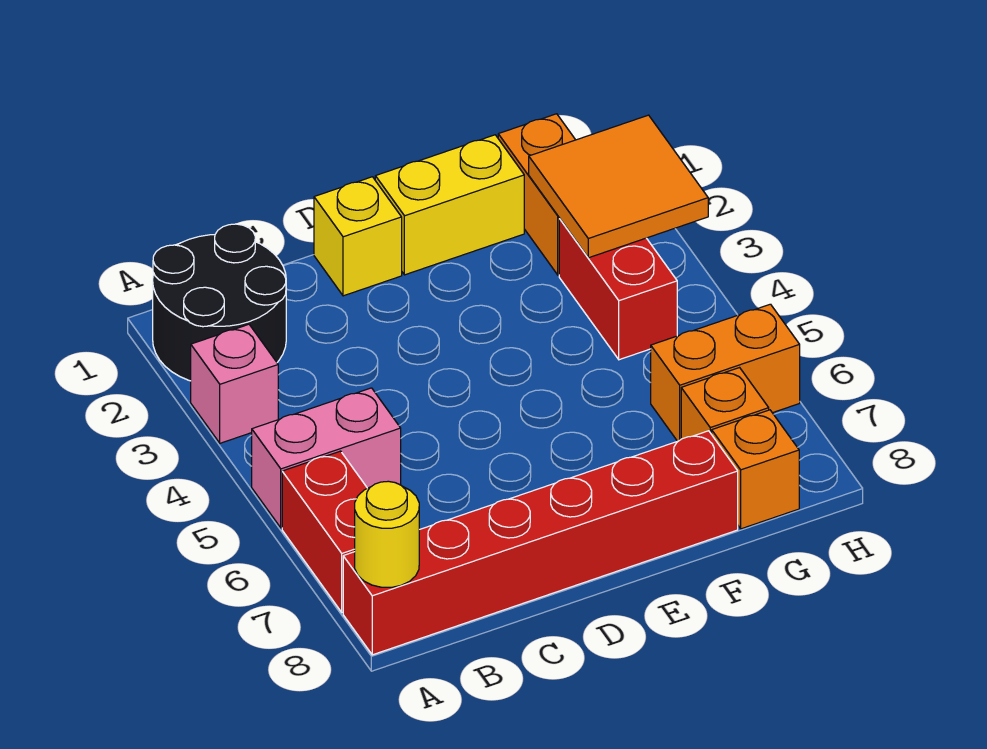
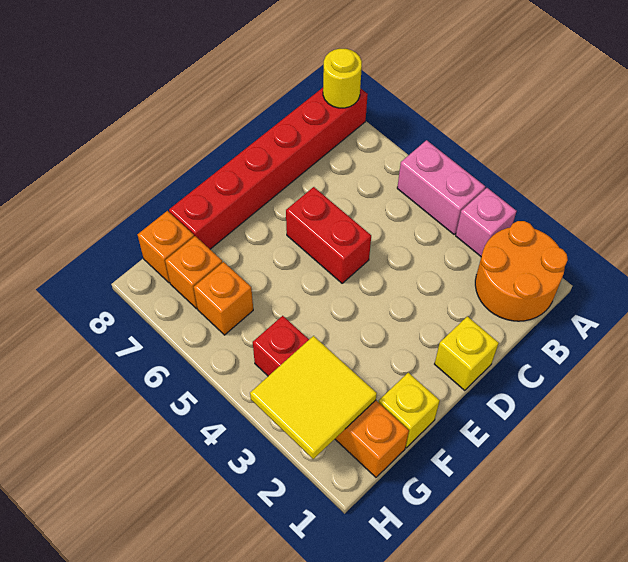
black round brick A1:B2 level 1 -> orange round brick A1:B2 level 1
pink brick A5:B5 level 1 -> pink brick A4:A5 level 1
red brick A6:A7 level 1 -> red brick D5:D6 level 1
yellow brick E1:F1 level 1 -> yellow brick F1 level 1
orange tile G2:H3 level 2 -> yellow tile G2:H3 level 2
orange brick G6:H6 level 1 -> orange brick G6 level 1

